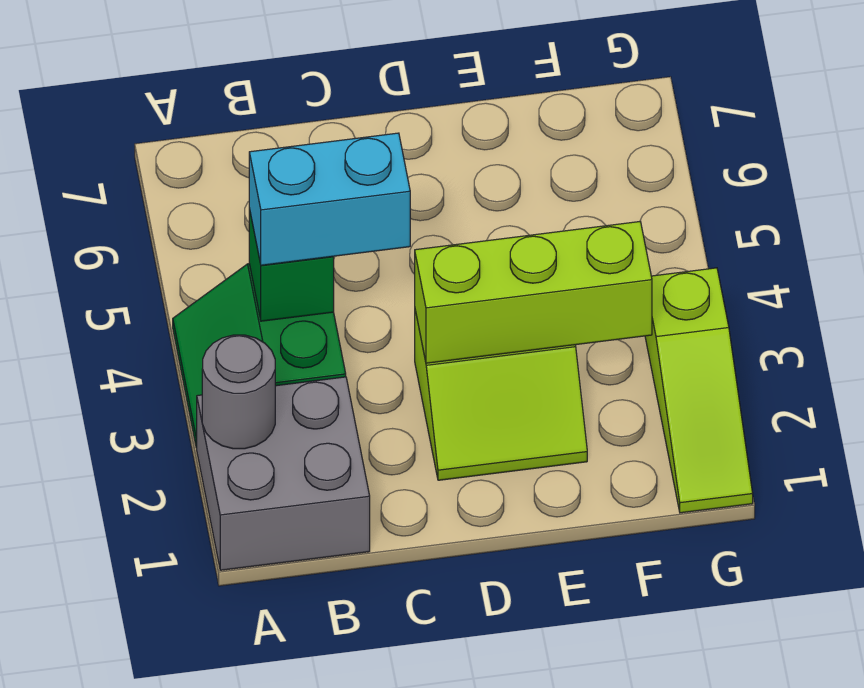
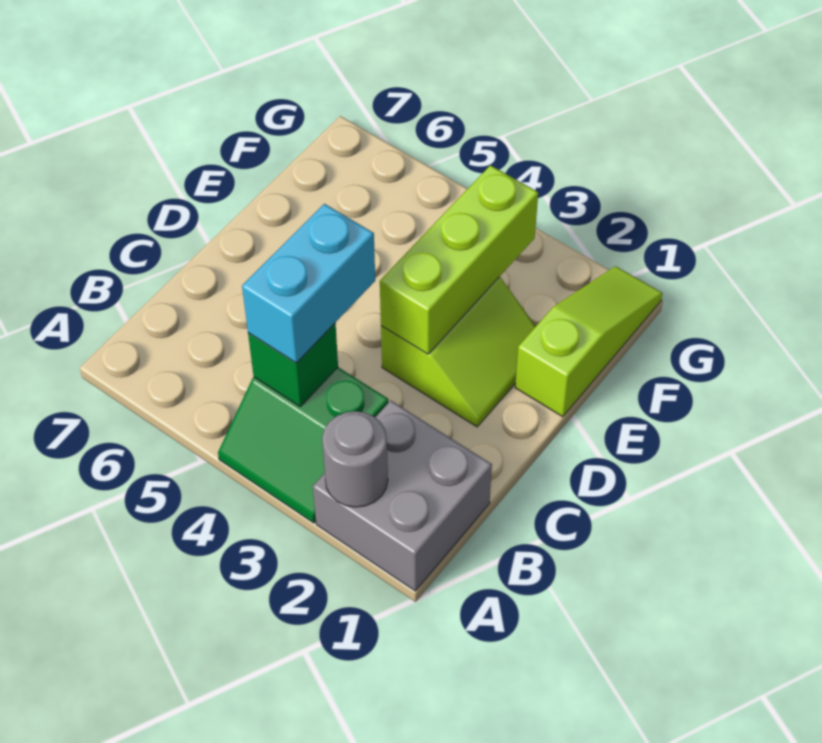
lime slope G1:G3 level 1 top 3 -> lime slope E1:G1 level 1 top E

